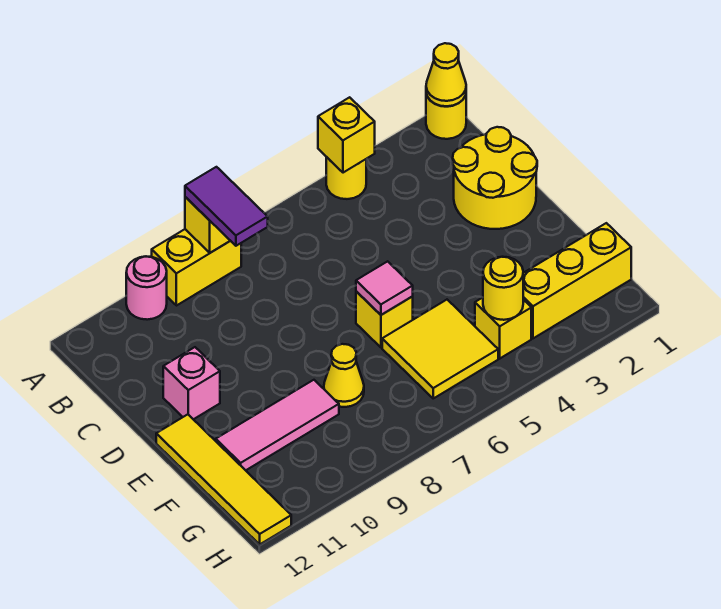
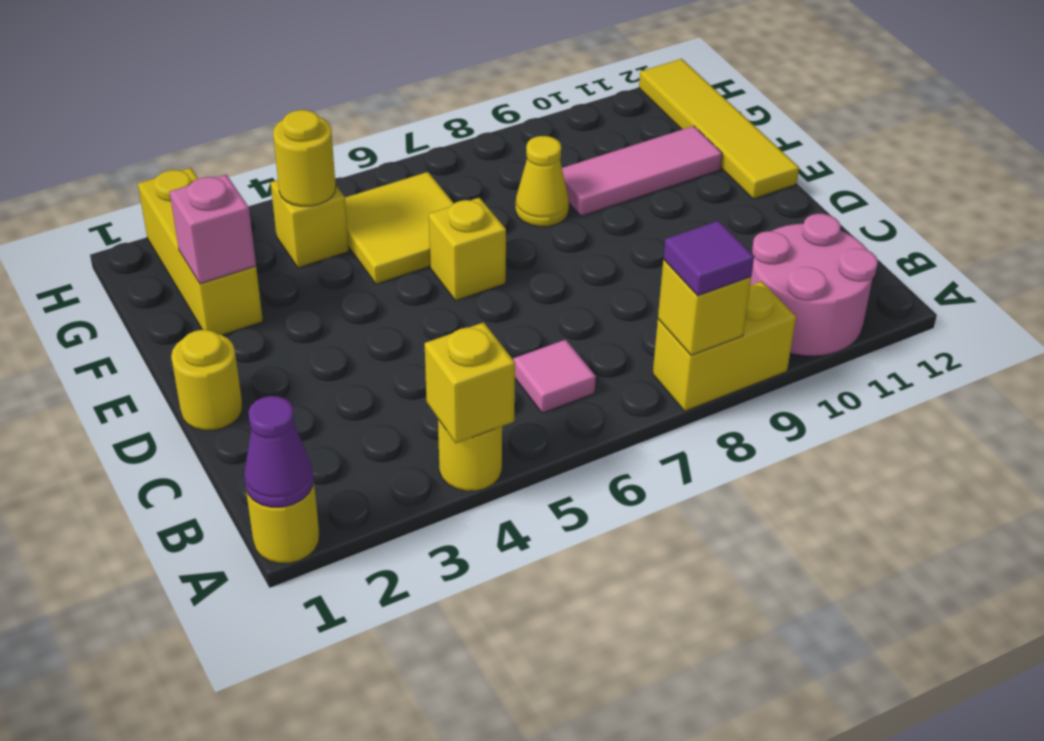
yellow cone A1 level 2 -> purple cone A1 level 2
purple tile A8:B8 level 3 -> purple tile A8 level 3
pink round brick A10 level 1 -> pink round brick A10:B11 level 1
yellow round brick C1:D2 level 1 -> yellow round brick D1 level 1
pink brick D11 level 1 -> pink brick F2 level 2
pink tile E6 level 2 -> pink tile B6 level 1
yellow brick G1:G3 level 1 -> yellow brick F2:H2 level 1

